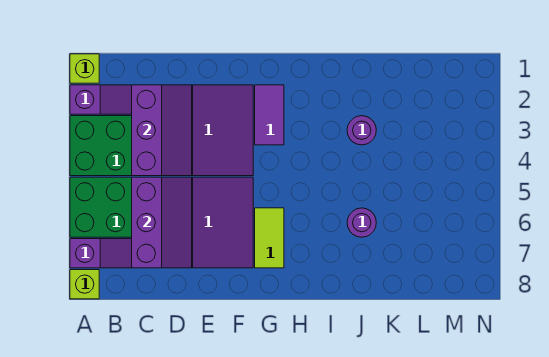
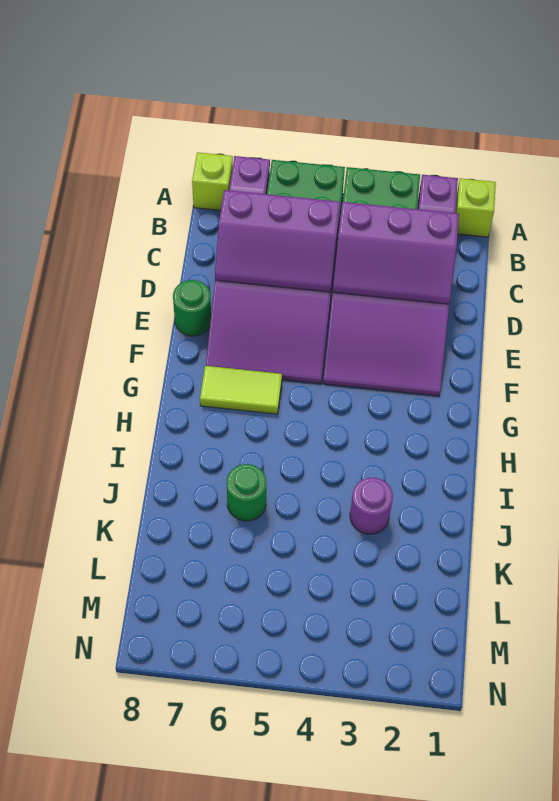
none -> green round brick E8 level 1
purple tile G2:G3 level 1 -> none
purple round brick J6 level 1 -> green round brick J6 level 1

